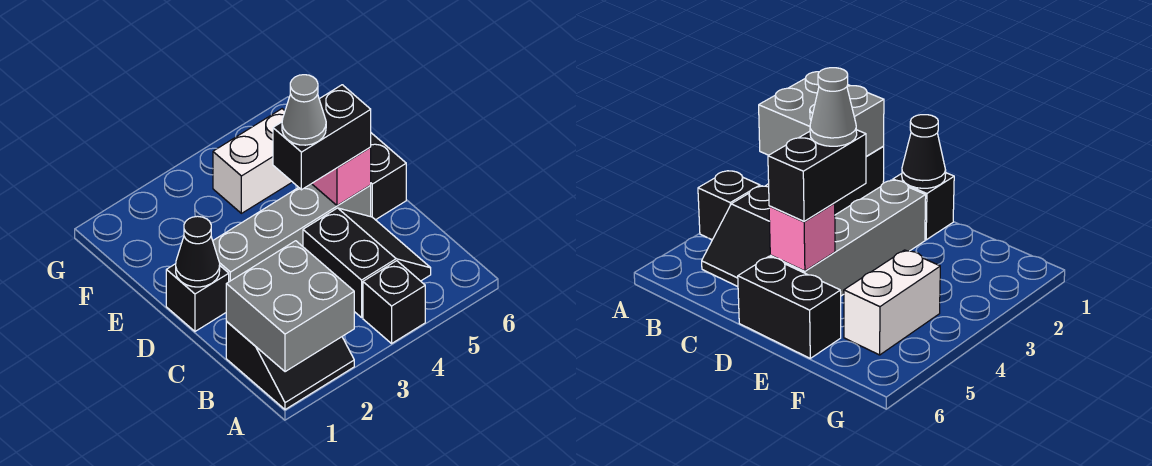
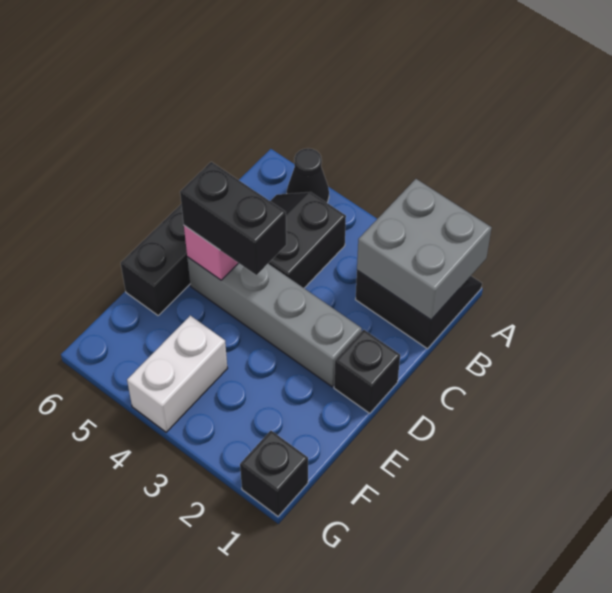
black brick A4 level 1 -> black brick G1 level 1
black cone D1 level 2 -> black cone A5 level 1
grey cone D4 level 4 -> none
white brick F4:F5 level 1 -> white brick F4:G4 level 1

